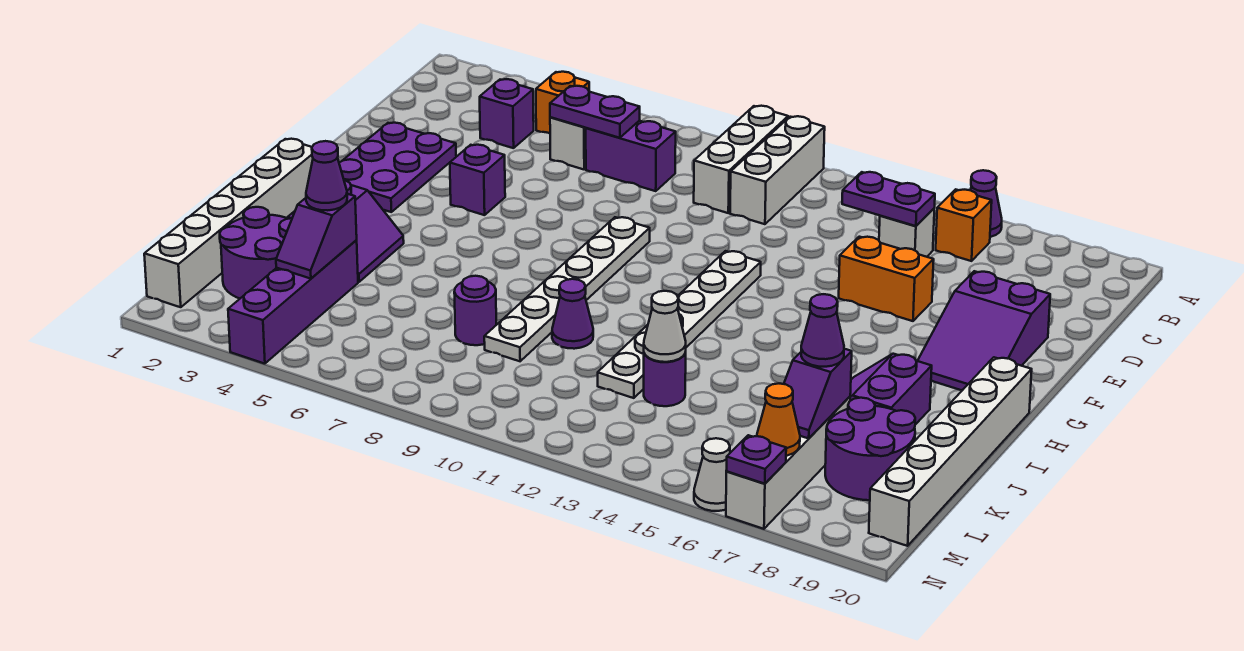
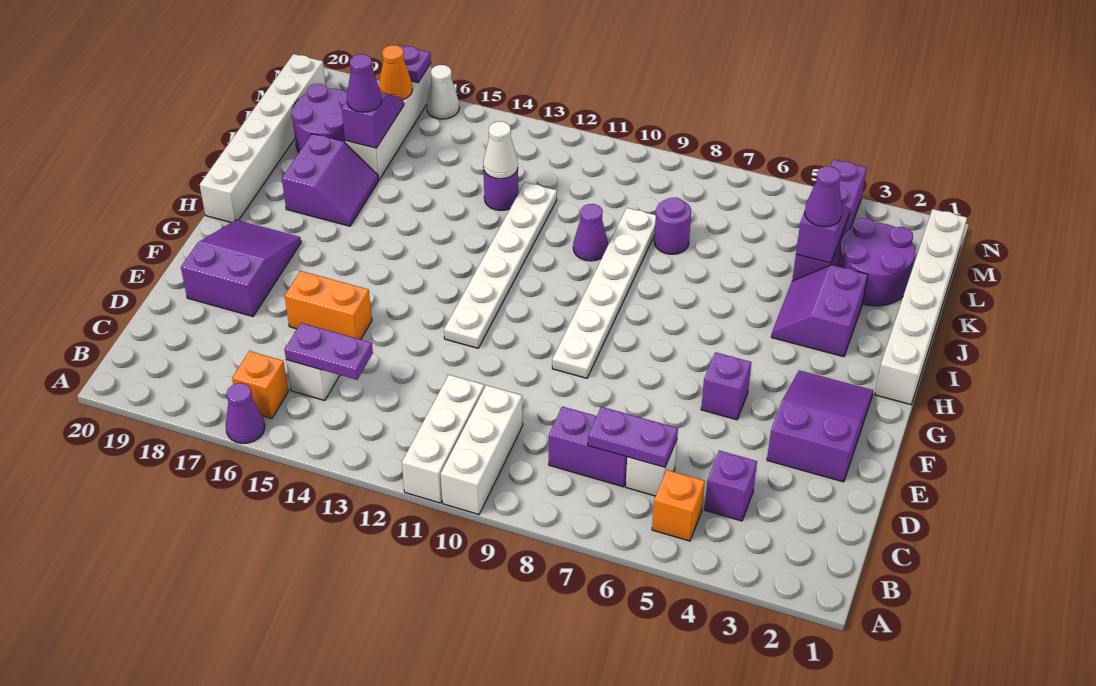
purple plate E2:G3 level 1 -> purple slope E2:G3 level 1 top E

